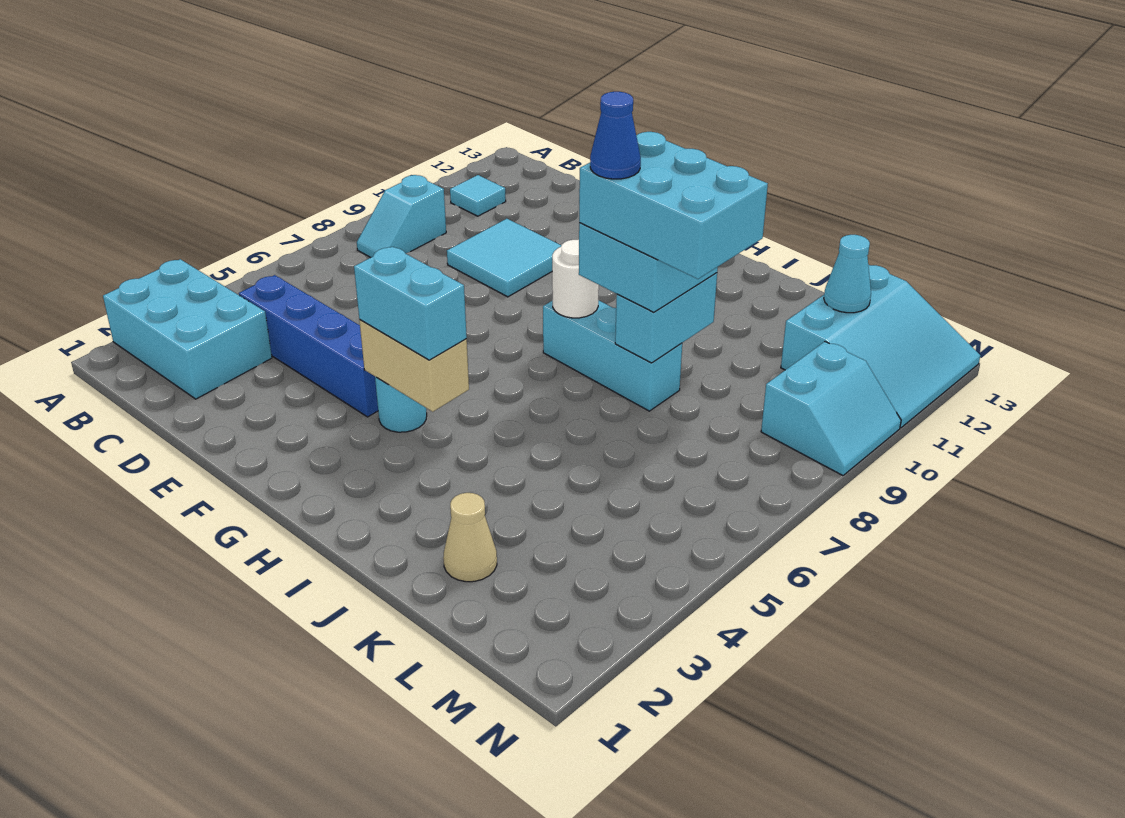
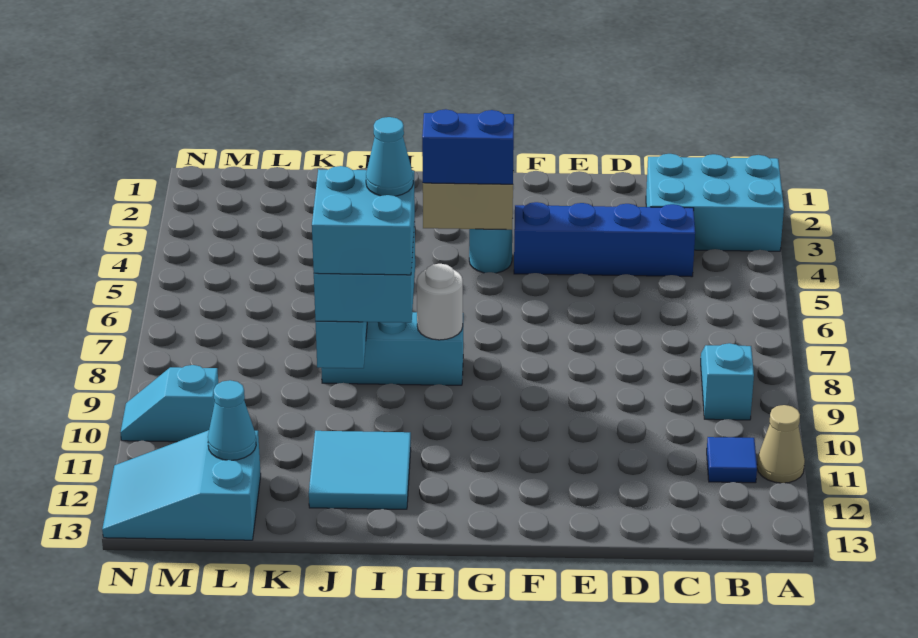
cyan tile B11 level 1 -> blue tile B11 level 1
cyan tile D9:E10 level 1 -> cyan tile I11:J12 level 1
cyan brick G4:H4 level 3 -> blue brick G4:H4 level 3
cyan brick I8:K9 level 4 -> cyan brick I8:J9 level 4
blue cone I8 level 5 -> cyan cone I8 level 5
tan cone K2 level 1 -> tan cone A11 level 1
cyan slope L11:N13 level 1 top L -> cyan slope L12:N13 level 1 top L
cyan slope M9:N10 level 1 top M -> cyan slope M10:N10 level 1 top M

